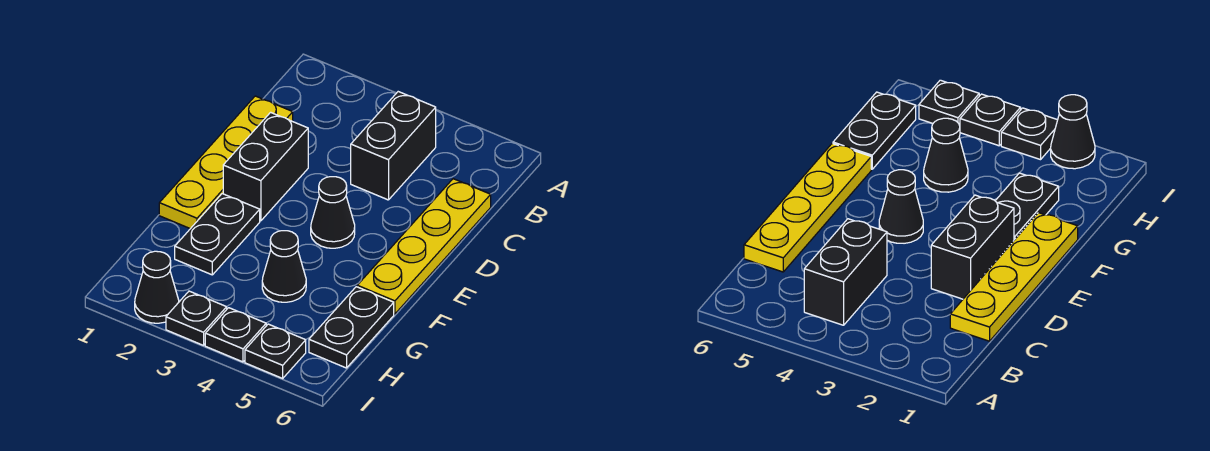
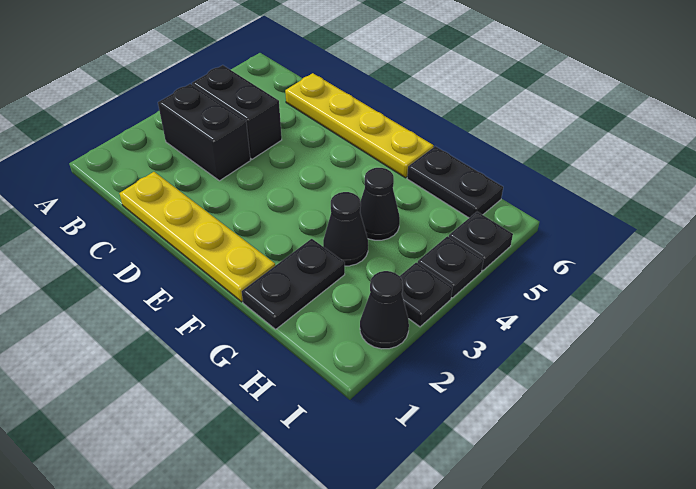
black brick D2:E2 level 1 -> black brick B3:C3 level 1
black cone E4 level 1 -> black cone G3 level 1
black plate F2:G2 level 1 -> black plate G1:G2 level 1

